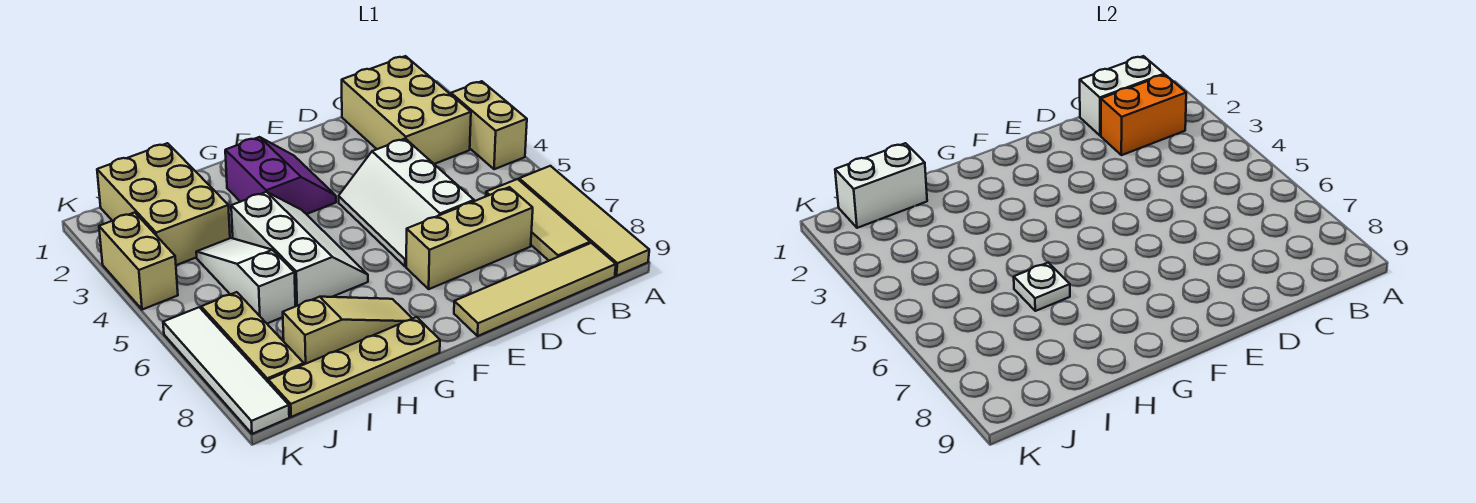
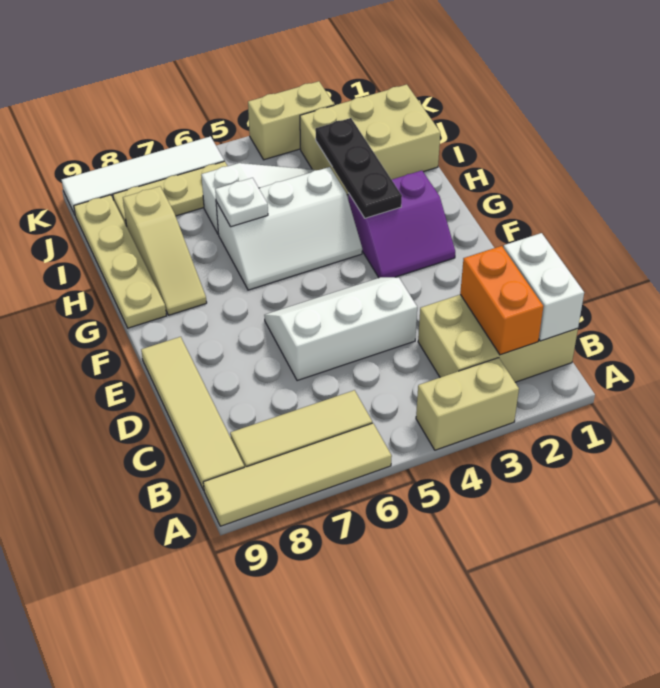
tan brick C7:E7 level 1 -> none
none -> black plate G3:I3 level 2
white brick I1:J1 level 2 -> none

